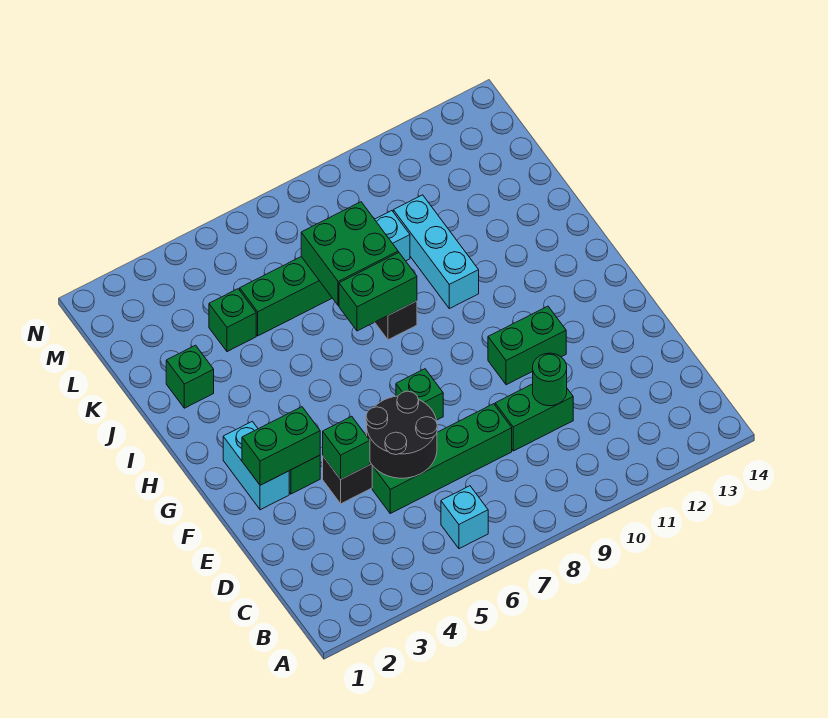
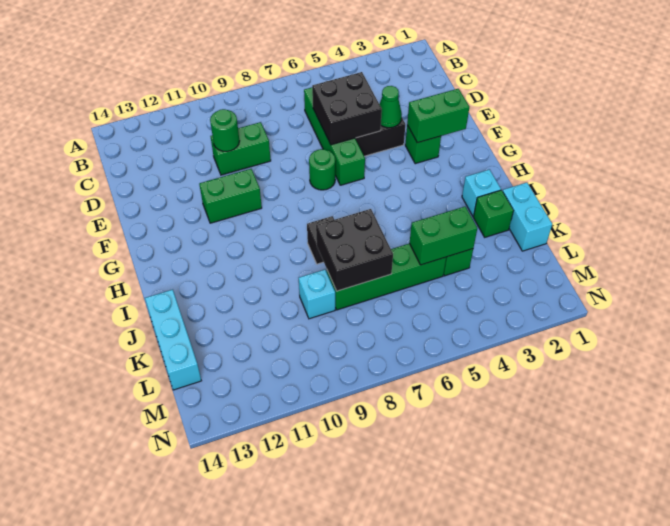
cyan brick B6 level 1 -> cyan brick I2 level 1
green brick D5:D8 level 1 -> green brick C6:F6 level 1
black round brick D5:E6 level 2 -> black brick D5:E6 level 2
green brick E4 level 2 -> green cone E4 level 2
cyan brick F2:G2 level 1 -> cyan brick J1:K1 level 1
green brick F7 level 1 -> green round brick F7 level 1
green brick I7:I8 level 2 -> green brick K4:K5 level 2
cyan brick I10:K10 level 1 -> cyan brick J14:L14 level 1
green brick J7:K8 level 2 -> black brick J7:K8 level 2

